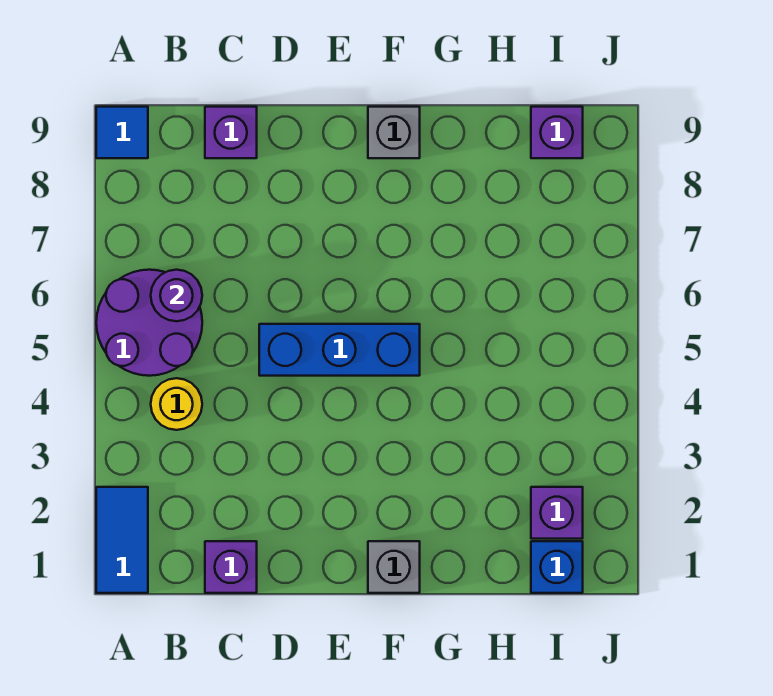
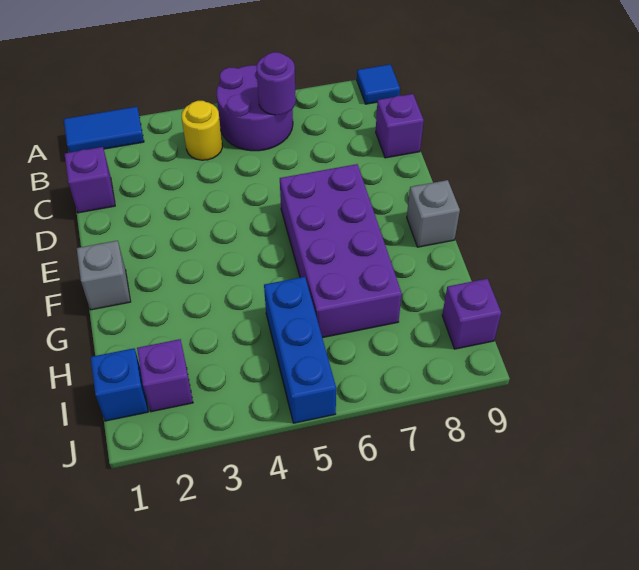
blue brick D5:F5 level 1 -> blue brick H5:J5 level 1
none -> purple brick E6:H7 level 1

